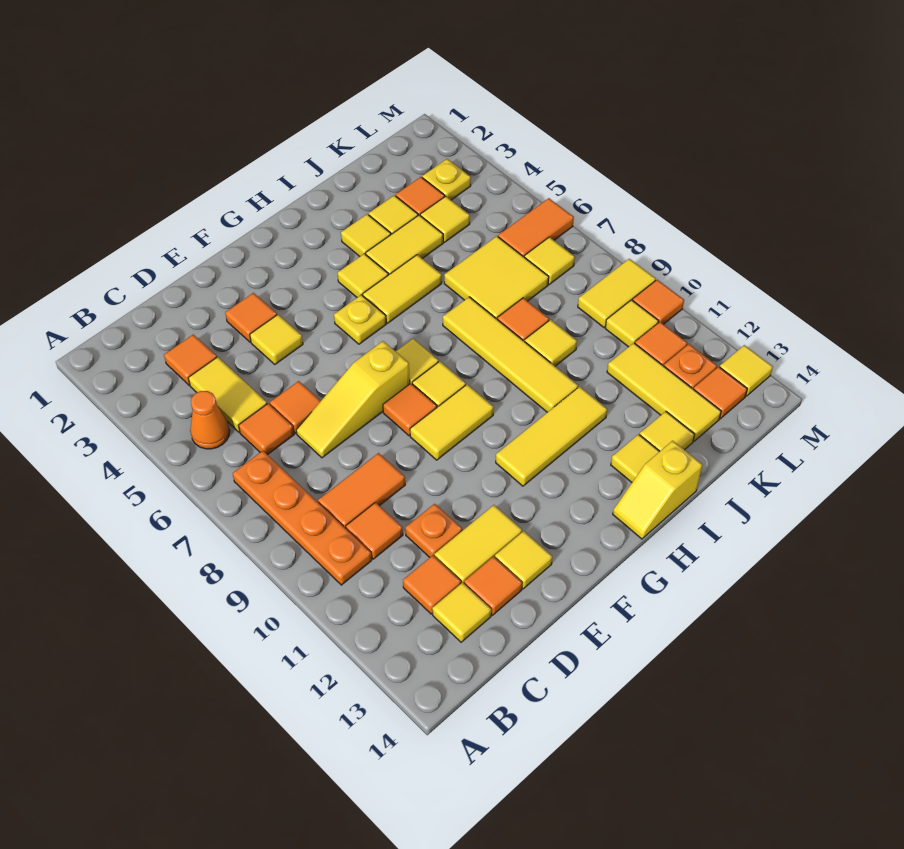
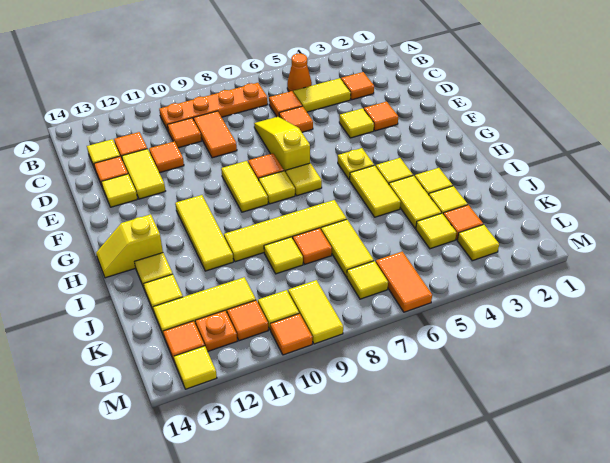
orange plate D11 level 1 -> orange tile D11 level 1
yellow slope H14:I14 level 1 top I -> yellow slope H13:H14 level 1 top 13
yellow tile J6:K7 level 1 -> yellow tile J7:K7 level 1
yellow plate L3 level 1 -> yellow tile L3 level 1

